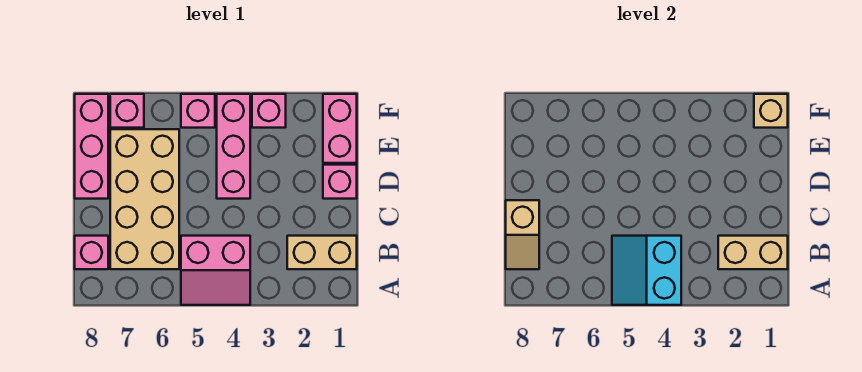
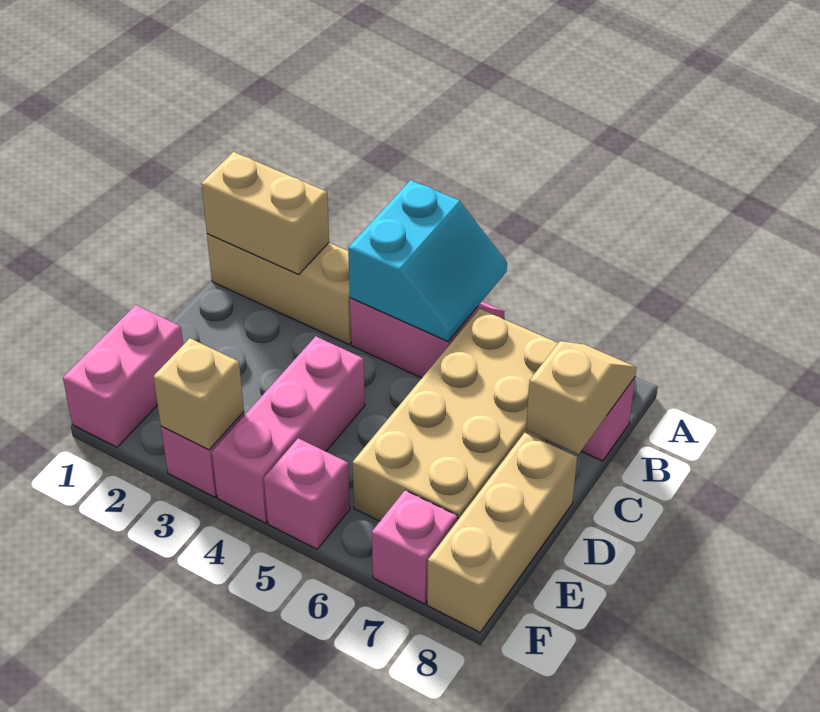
tan brick B1:B2 level 1 -> tan brick B1:B3 level 1
pink brick D1 level 1 -> none
pink brick D8:F8 level 1 -> tan brick D8:F8 level 1
tan brick F1 level 2 -> tan brick F3 level 2

